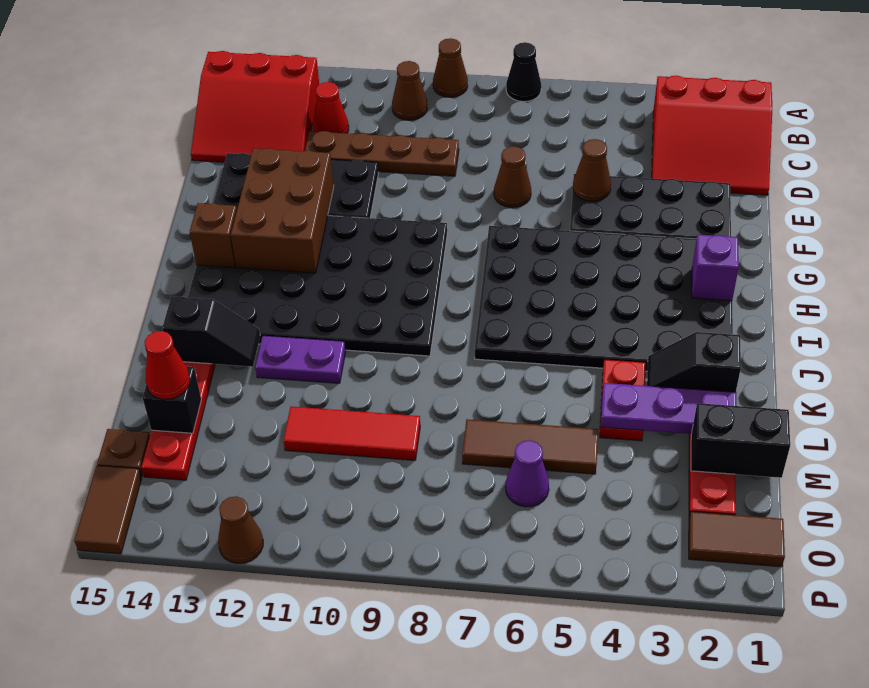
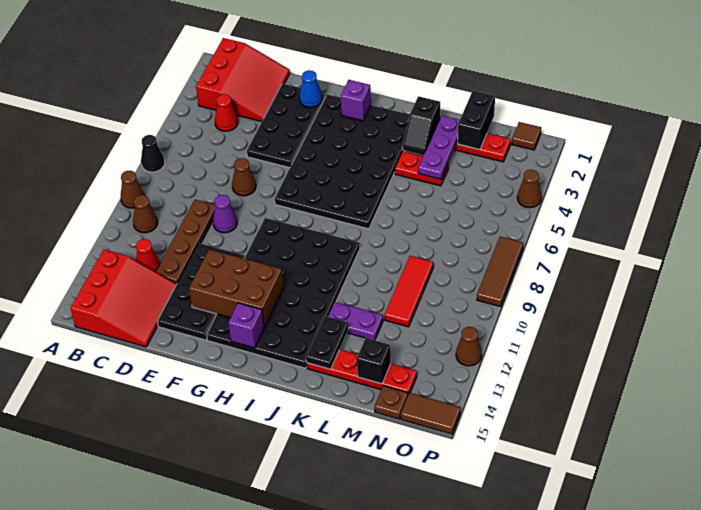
brown cone E5 level 2 -> brown cone P4 level 1
none -> blue cone F2 level 2
brown brick H14 level 2 -> purple brick H14 level 2
purple plate K11:K12 level 1 -> purple plate K12:L12 level 1
black slope K13:K14 level 2 top 14 -> black plate K13:K14 level 2
brown tile M5:M7 level 1 -> brown tile P7:P9 level 1
red cone M14 level 3 -> red cone C4 level 1
purple cone N6 level 1 -> purple cone E9 level 1
brown tile O1:O2 level 1 -> brown tile O1 level 1

